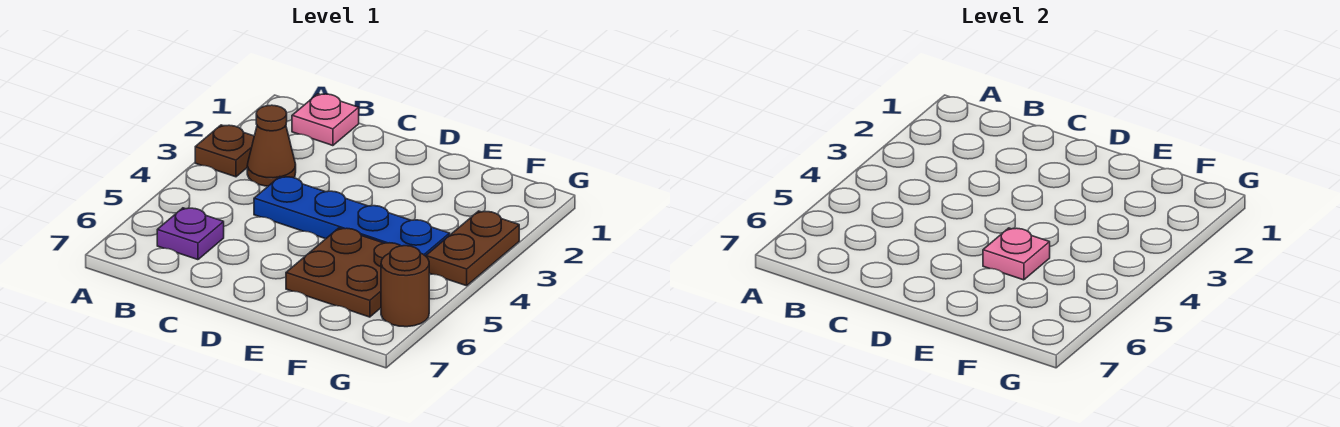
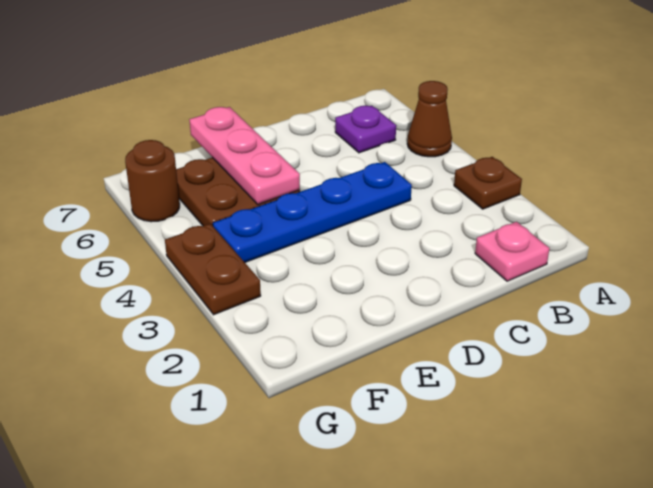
brown cone B3 level 1 -> brown cone A5 level 1
pink plate E5 level 2 -> pink plate E5:E7 level 2

